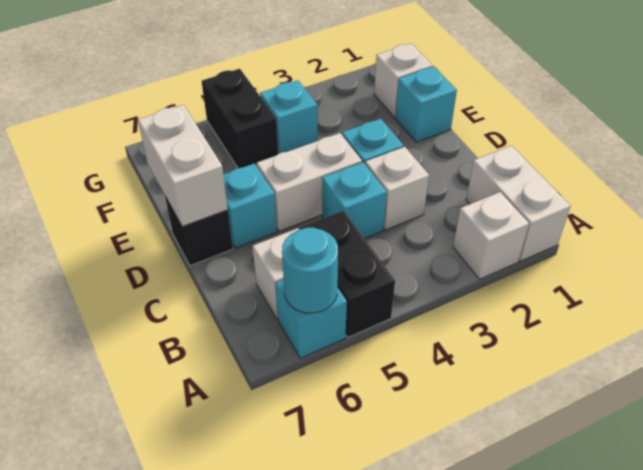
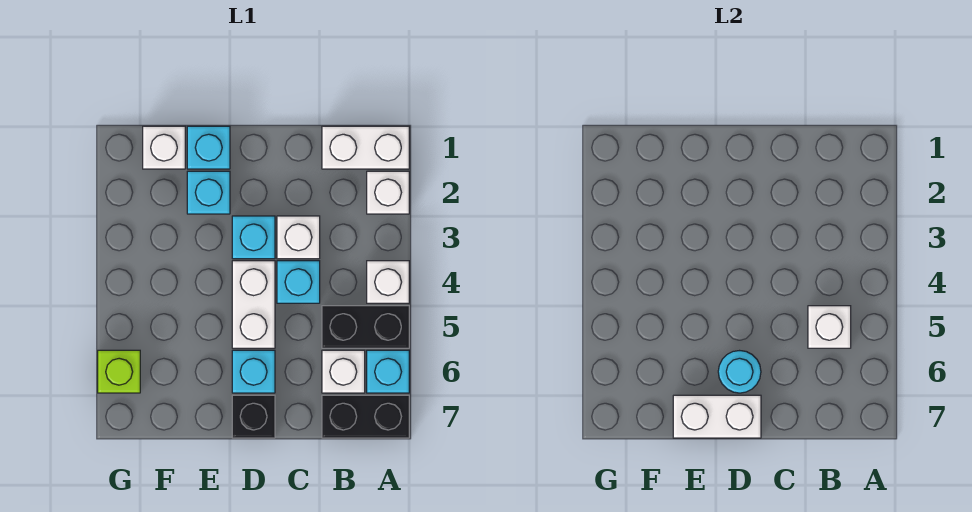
none -> white brick A4 level 1
cyan round brick A6 level 2 -> cyan round brick D6 level 2
none -> white brick B5 level 2
cyan brick F4 level 1 -> cyan brick E2 level 1
black brick F5:G5 level 1 -> black brick A7:B7 level 1
none -> lime brick G6 level 1

